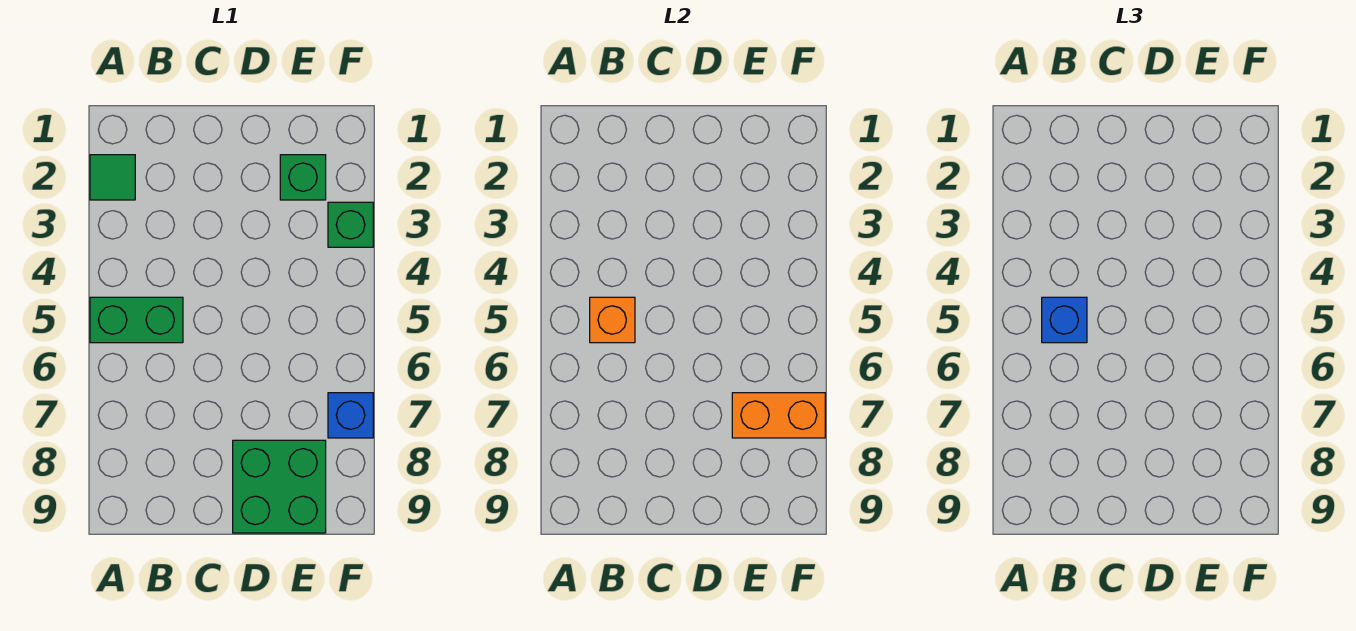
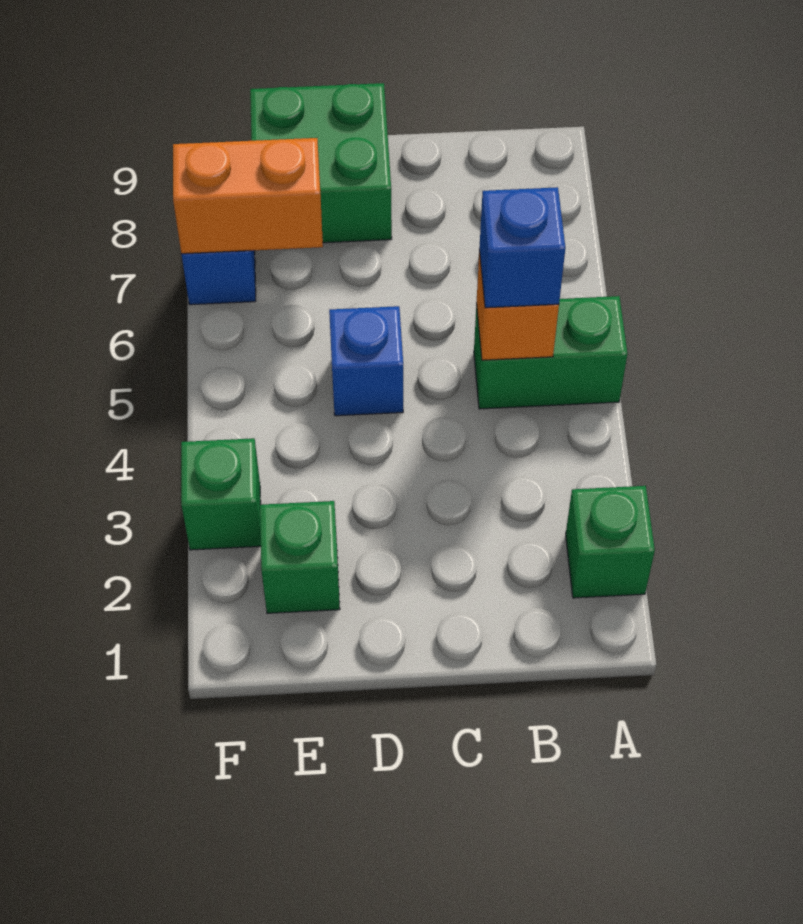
green tile A2 level 1 -> green brick A2 level 1
none -> blue brick D5 level 1

